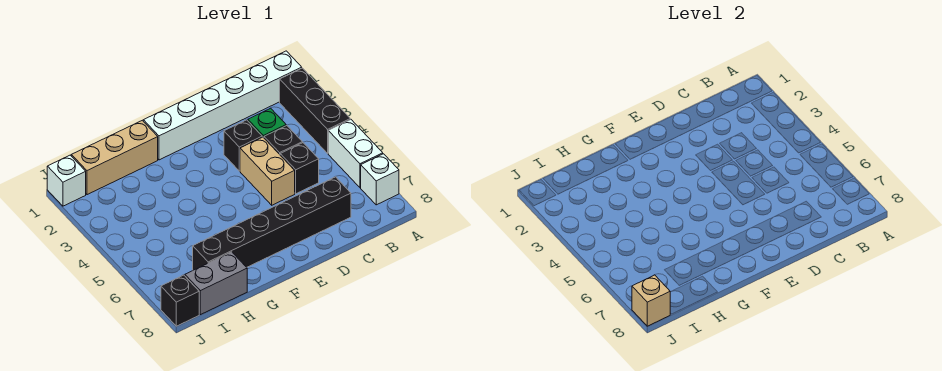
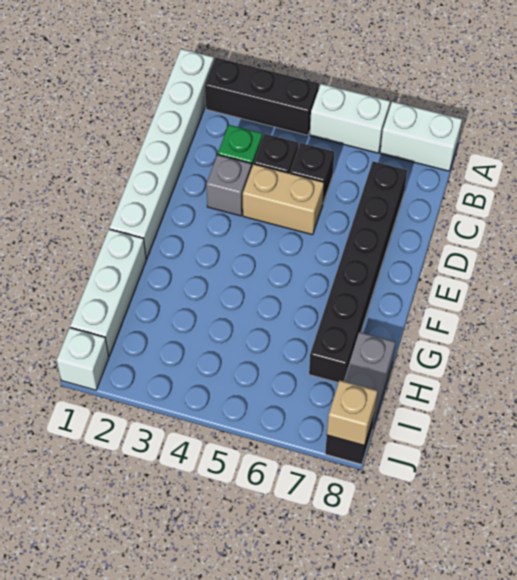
white brick A7 level 1 -> white brick A7:A8 level 1
black brick D3 level 1 -> grey brick D3 level 1
tan brick G1:I1 level 1 -> white brick G1:I1 level 1

